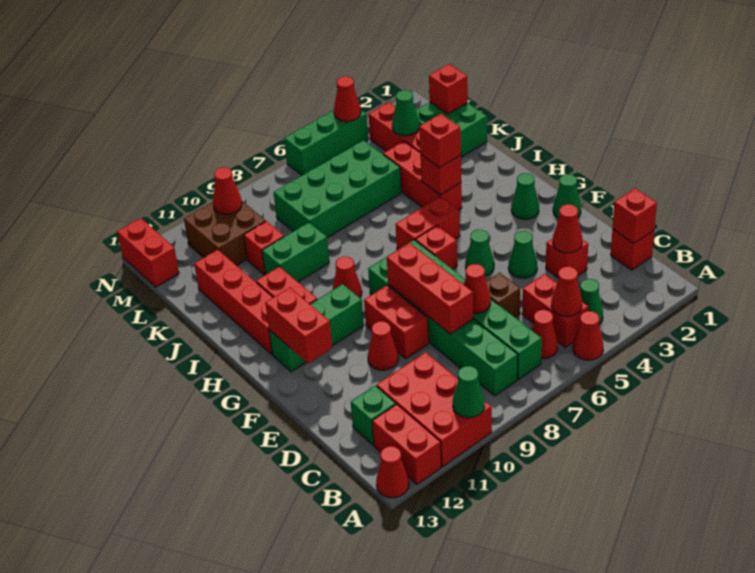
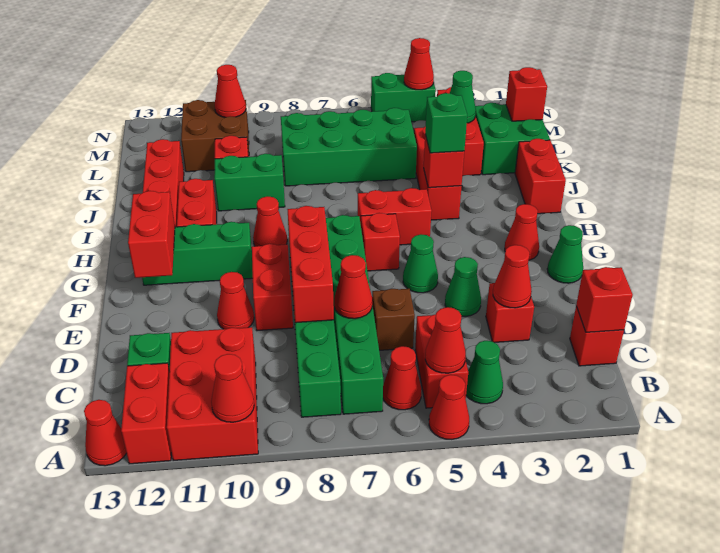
green cone A10 level 2 -> red cone A10 level 2
green cone G2 level 1 -> red cone G2 level 1
red brick I4 level 3 -> green brick I4 level 3
red brick M13:N13 level 1 -> red brick I1:J1 level 1
green brick N4:N6 level 1 -> green brick N4:N5 level 1

